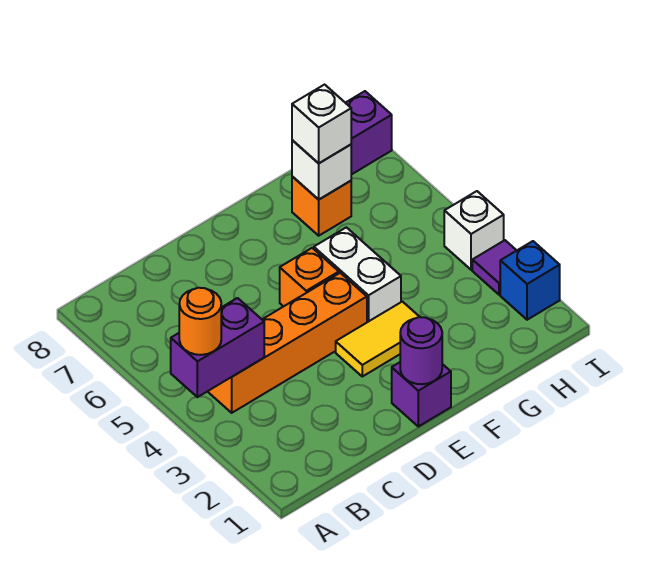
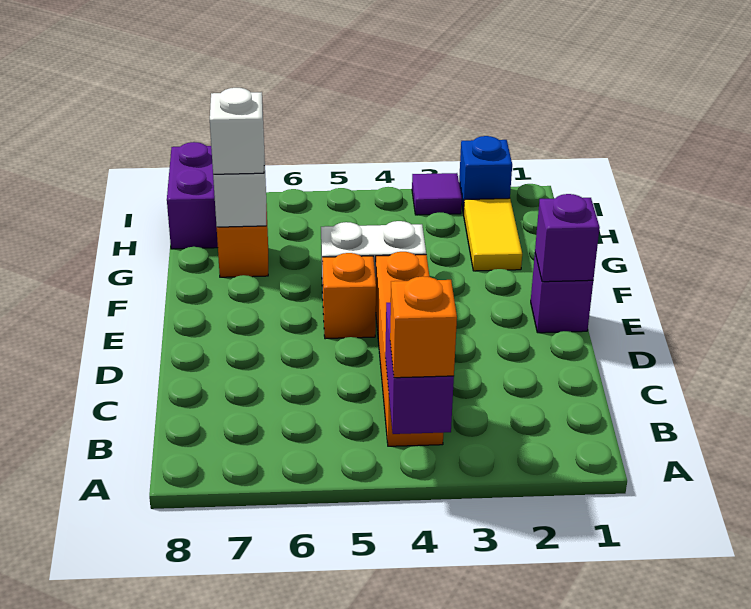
orange round brick A4 level 3 -> orange brick A4 level 3
purple round brick E1 level 2 -> purple brick E1 level 2
yellow tile E3:F3 level 1 -> yellow tile G2:H2 level 1
white brick I4 level 1 -> none

